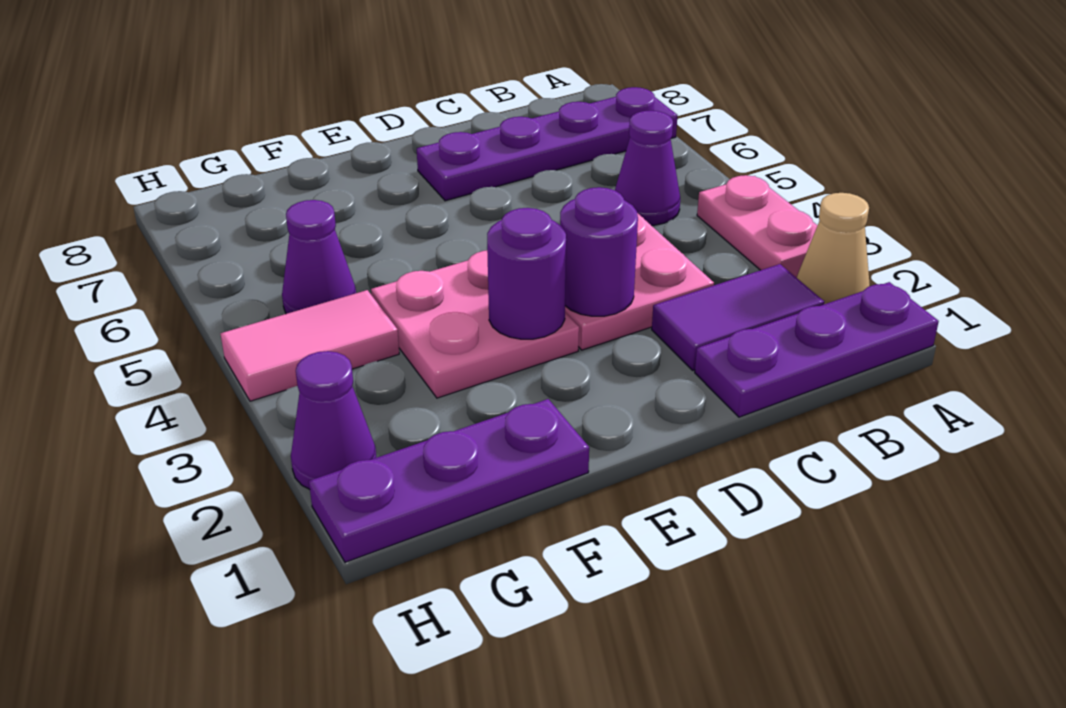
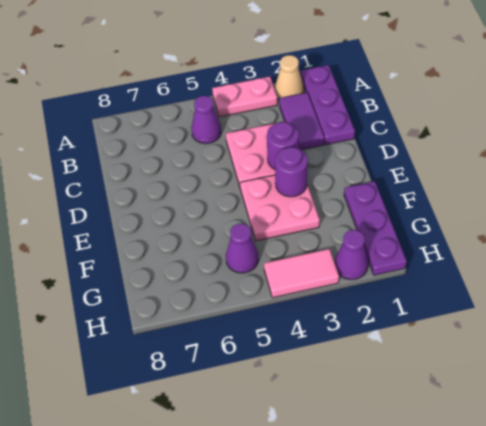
purple plate A7:D7 level 1 -> none
pink tile G4:H4 level 1 -> pink tile H3:H4 level 1

